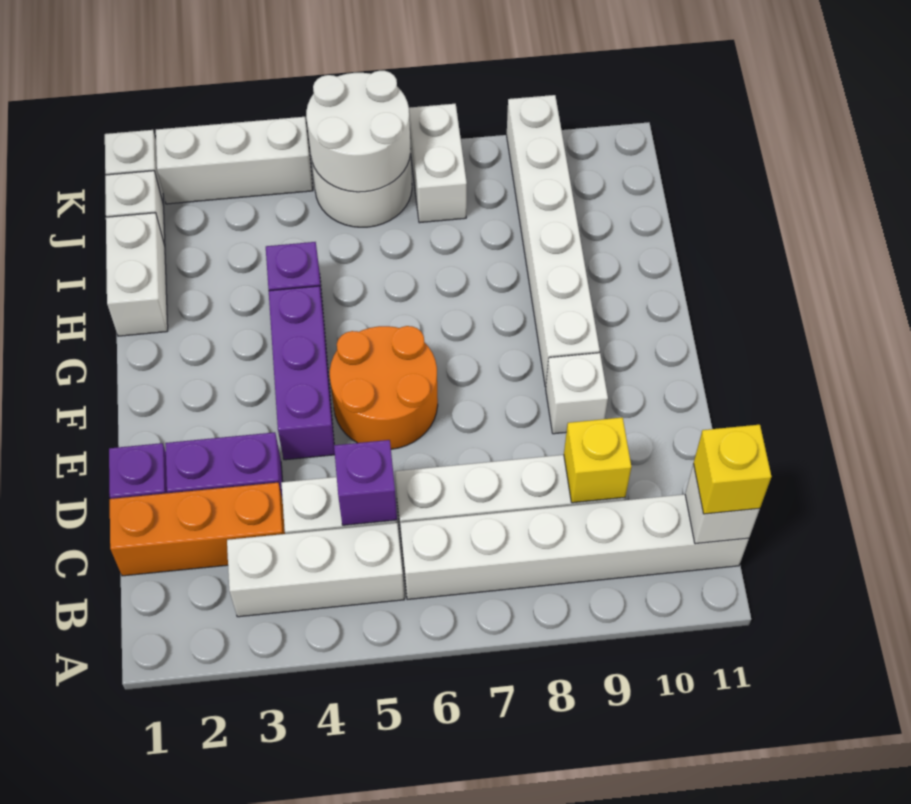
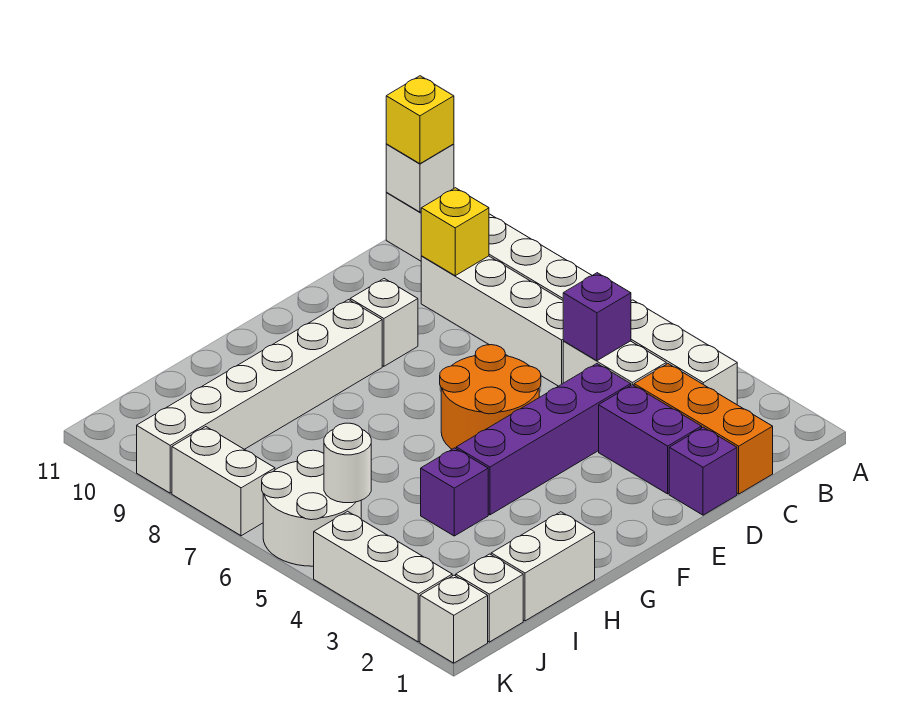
purple brick E4:G4 level 1 -> purple brick D4:G4 level 1
white round brick J5:K6 level 2 -> white round brick J5 level 2
white brick J7:K7 level 1 -> white brick K7:K8 level 1

